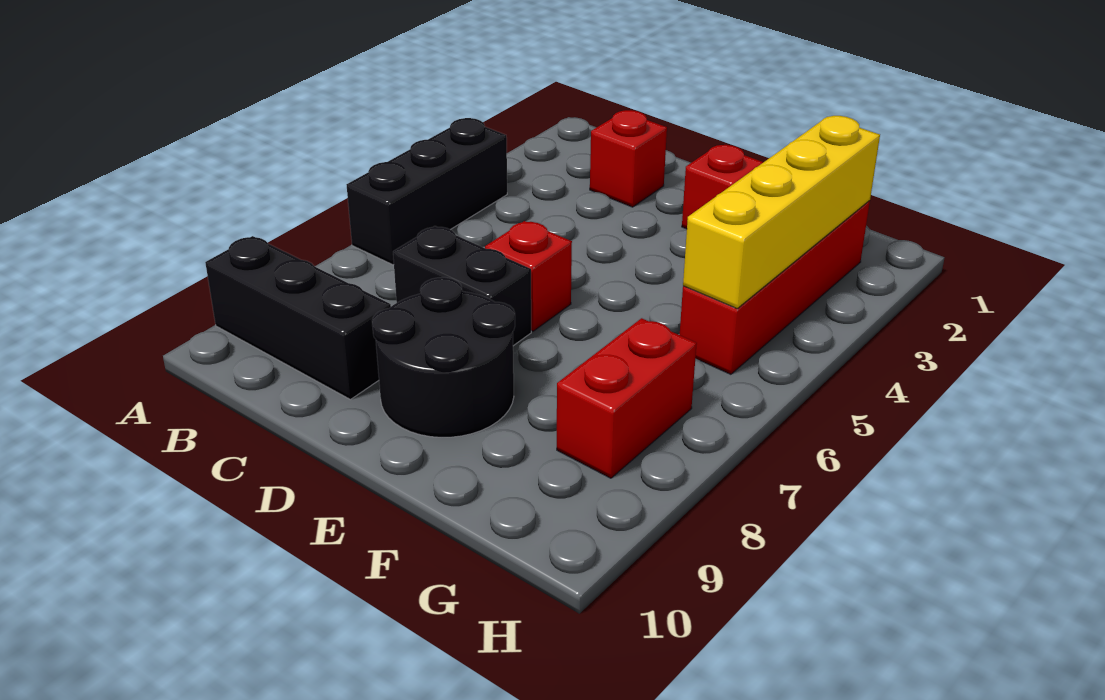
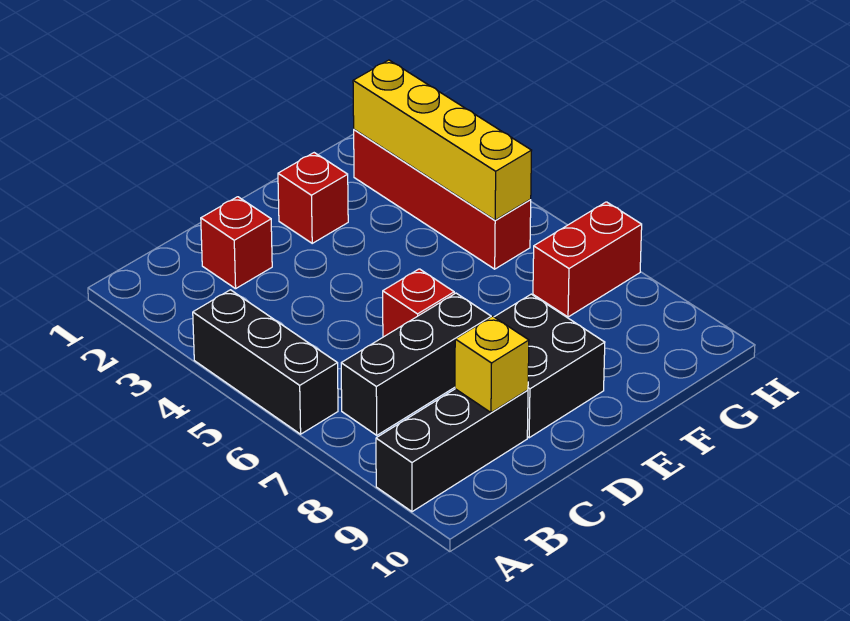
black brick C7:D7 level 1 -> black brick B7:D7 level 1
none -> yellow brick C9 level 2
black round brick D8:E9 level 1 -> black brick D8:E9 level 1
red brick G7:G8 level 1 -> red brick G7:H7 level 1

